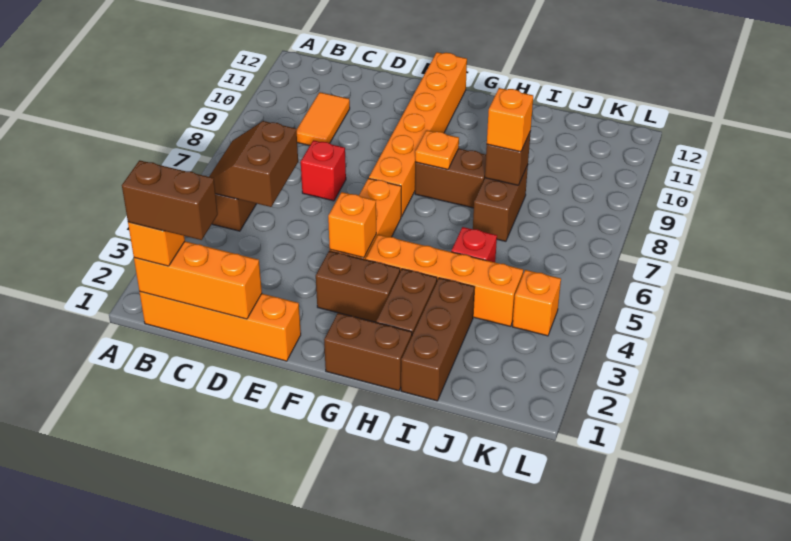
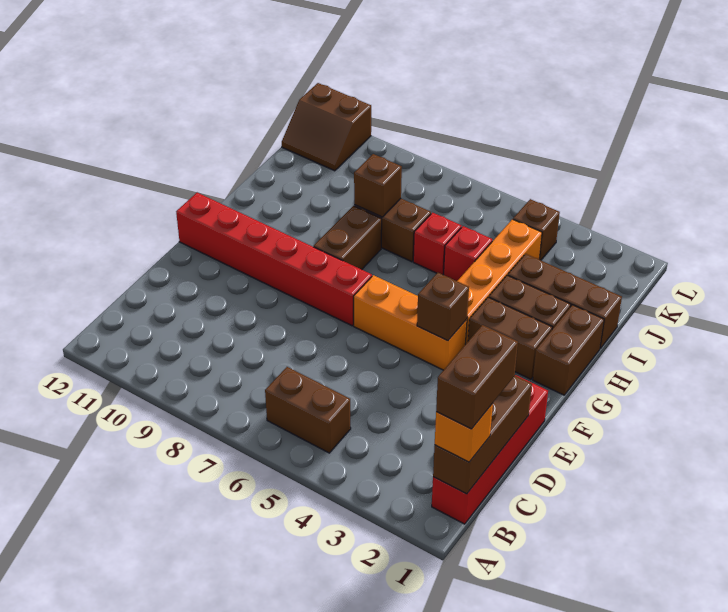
orange brick B1:E1 level 1 -> red brick B1:E1 level 1
orange brick B1:D1 level 2 -> brown brick B1:D1 level 2
brown slope B5:C6 level 2 top C -> brown slope K11:L12 level 1 top L
orange tile C9:C10 level 1 -> none
red brick D7 level 1 -> red brick I6 level 1
brown brick F3:G3 level 1 -> brown brick G2:G3 level 1
orange brick F4 level 2 -> brown brick F4 level 2
orange brick F7:F12 level 1 -> red brick F7:F12 level 1
orange plate G8 level 2 -> none
orange brick I8 level 3 -> none
orange brick K4 level 1 -> brown brick K4 level 1

